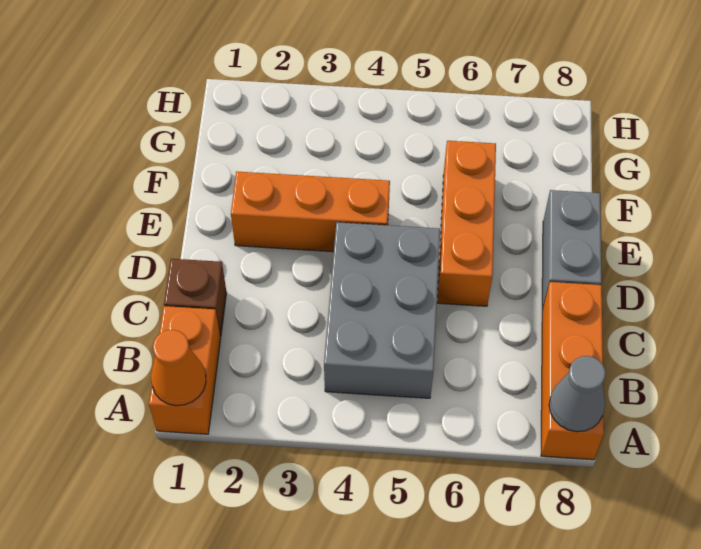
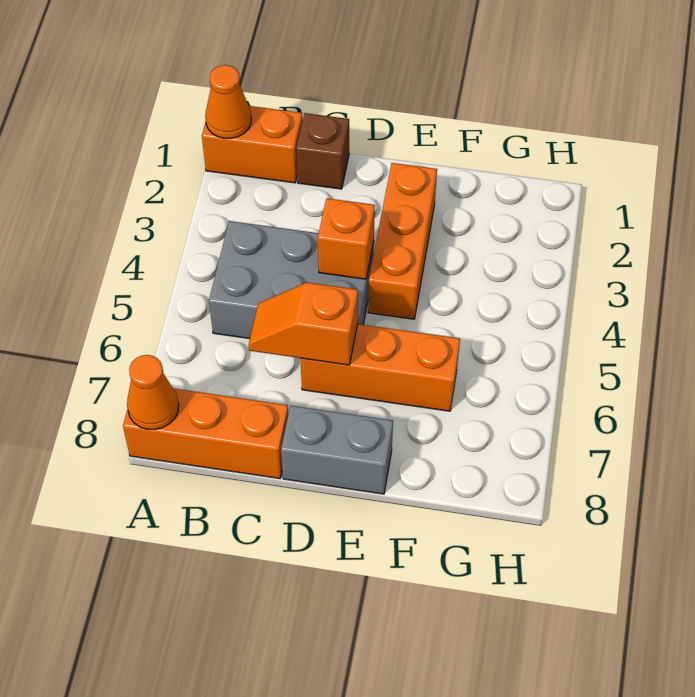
grey cone A8 level 2 -> orange cone A8 level 2
none -> orange slope C6:D6 level 2 top D
none -> orange brick D4 level 2

